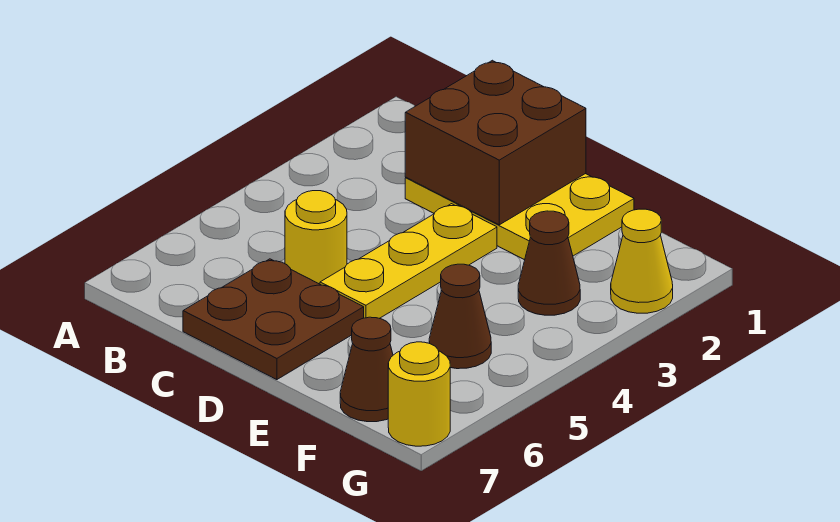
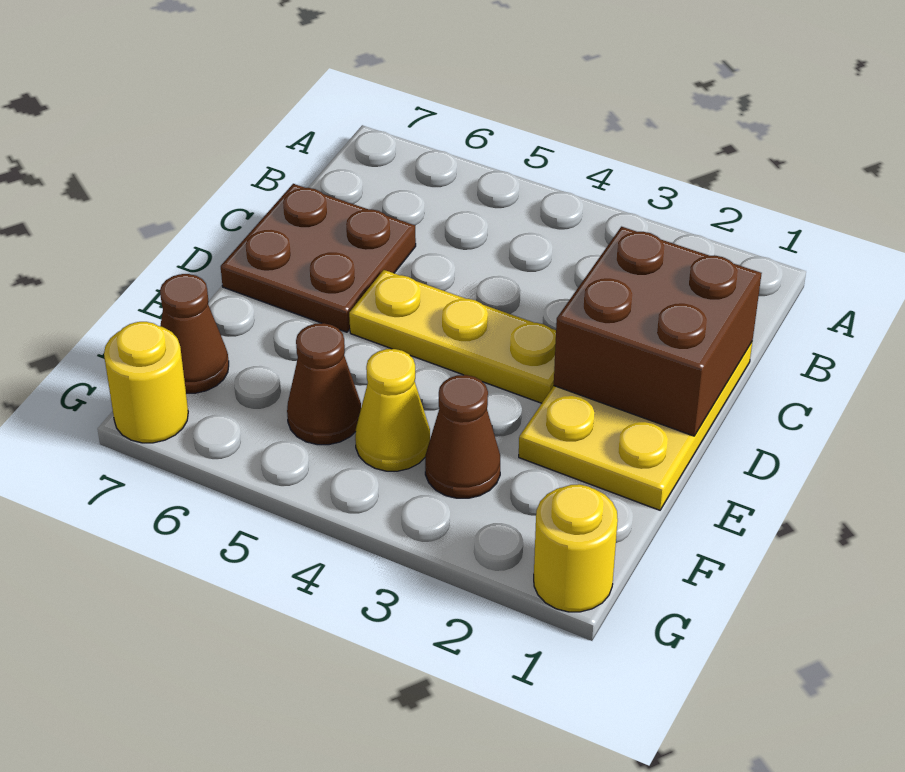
yellow round brick C5 level 1 -> yellow round brick G1 level 1
yellow cone G2 level 1 -> yellow cone F4 level 1

